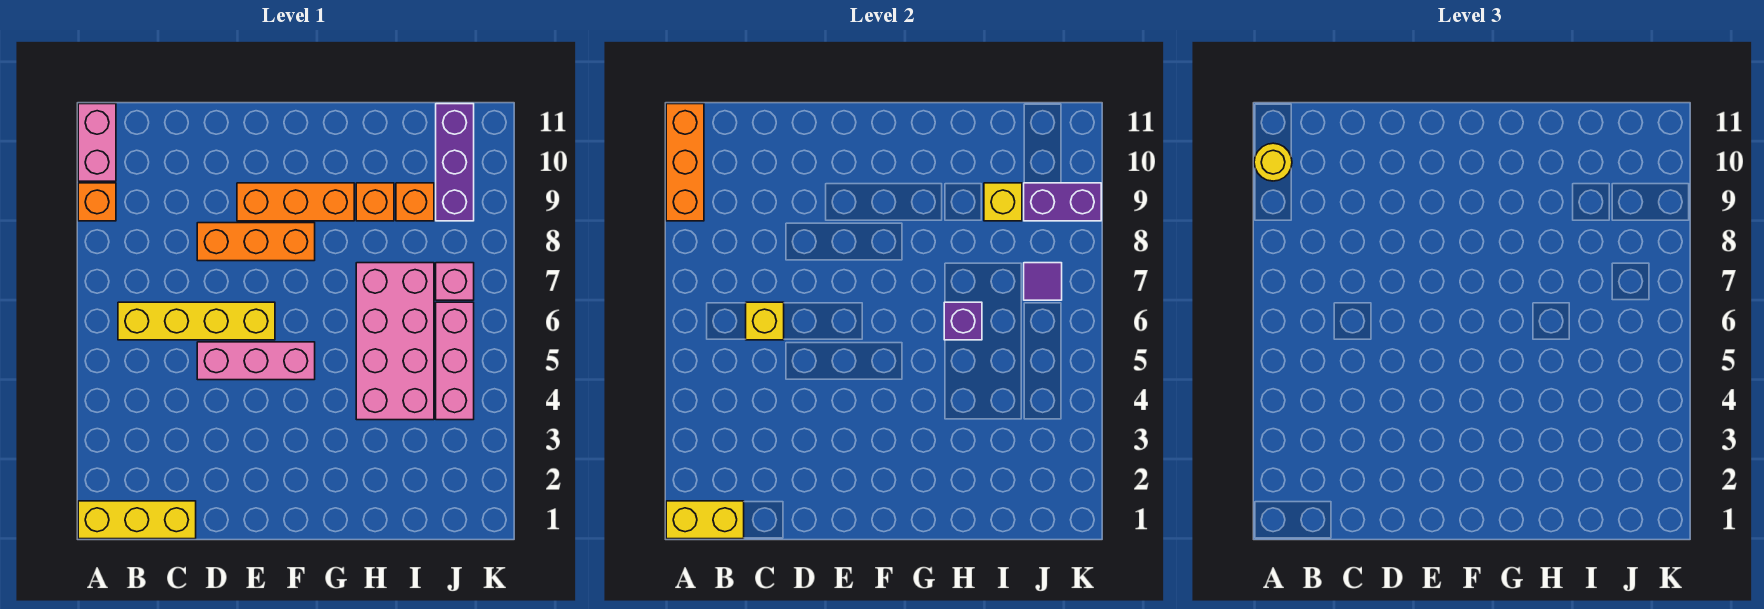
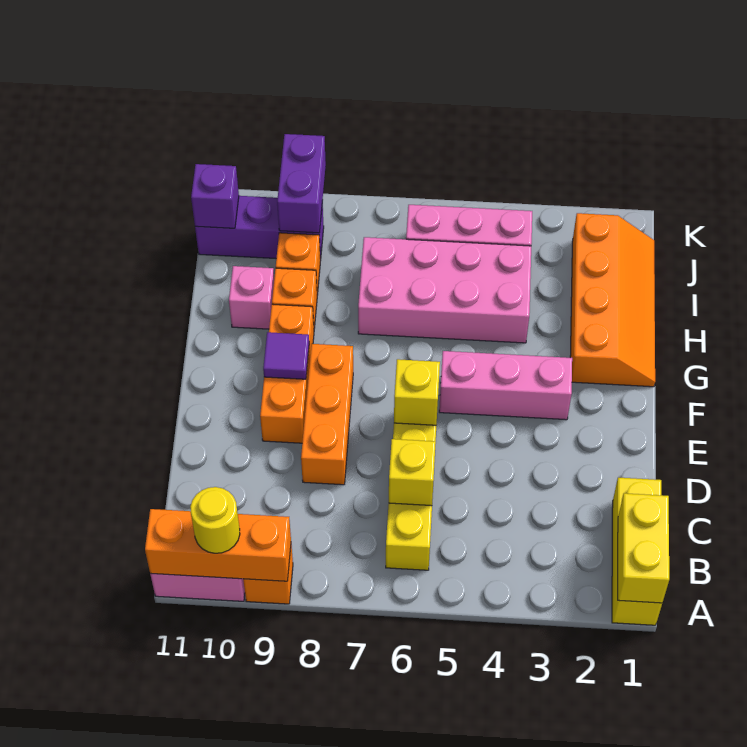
pink brick D5:F5 level 1 -> pink brick F3:F5 level 1
none -> orange slope G1:J2 level 1 top 2
purple brick H6 level 2 -> purple brick J11 level 2
yellow brick I9 level 2 -> yellow brick E6 level 2
pink brick J7 level 1 -> pink brick H10 level 1
purple tile J7 level 2 -> purple tile F9 level 2

